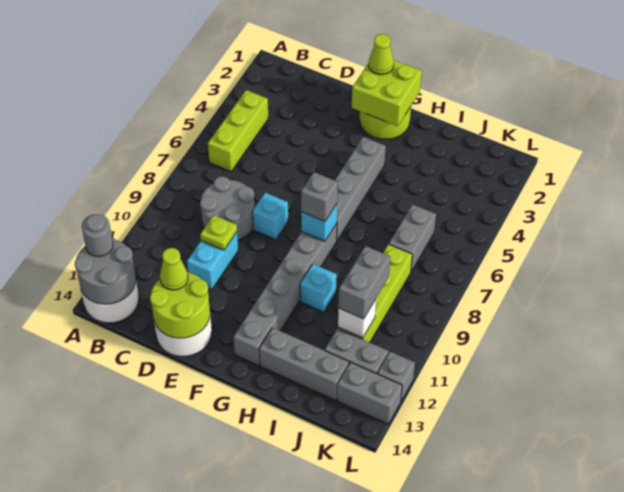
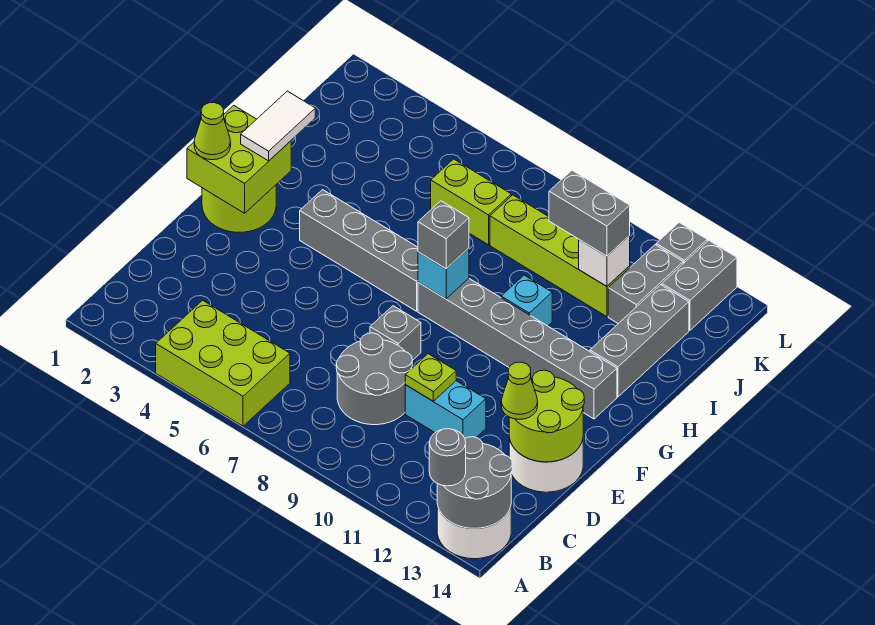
lime brick B4:B6 level 1 -> lime brick A4:B6 level 1
cyan brick E8 level 1 -> grey brick E8 level 1
none -> white tile G2:H2 level 3
grey brick J6:J7 level 1 -> lime brick J6:J7 level 1

